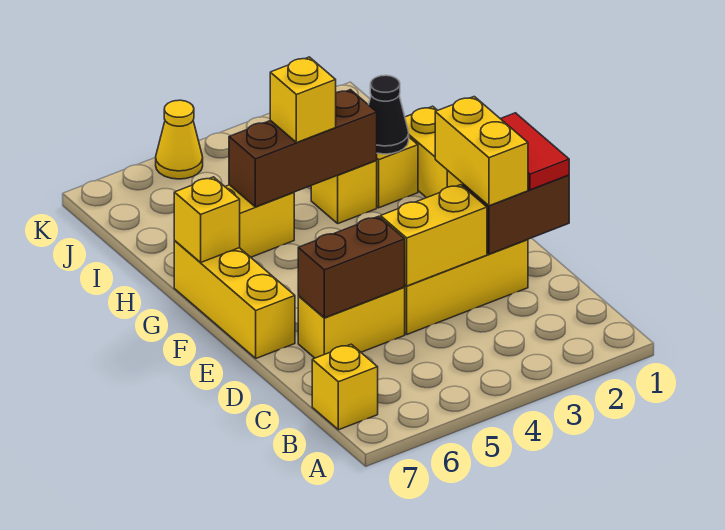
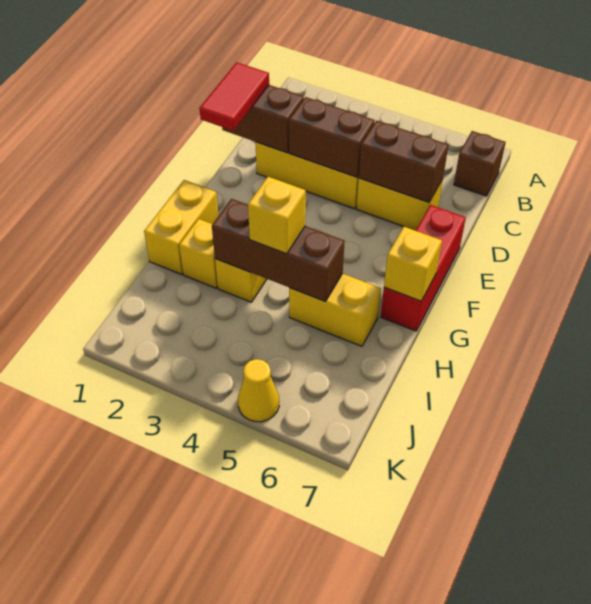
yellow brick B7 level 1 -> brown brick B7 level 1
yellow brick D2:E2 level 3 -> none
yellow brick D3:D4 level 2 -> brown brick D3:D4 level 2
yellow brick E7:G7 level 1 -> red brick E7:G7 level 1
black cone H2 level 2 -> none

